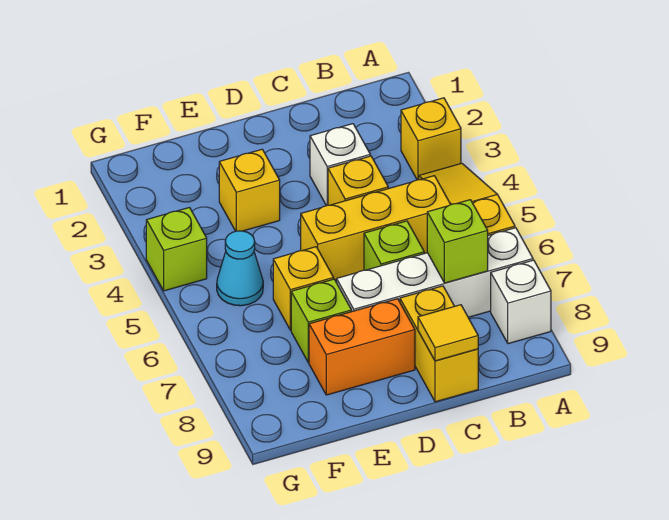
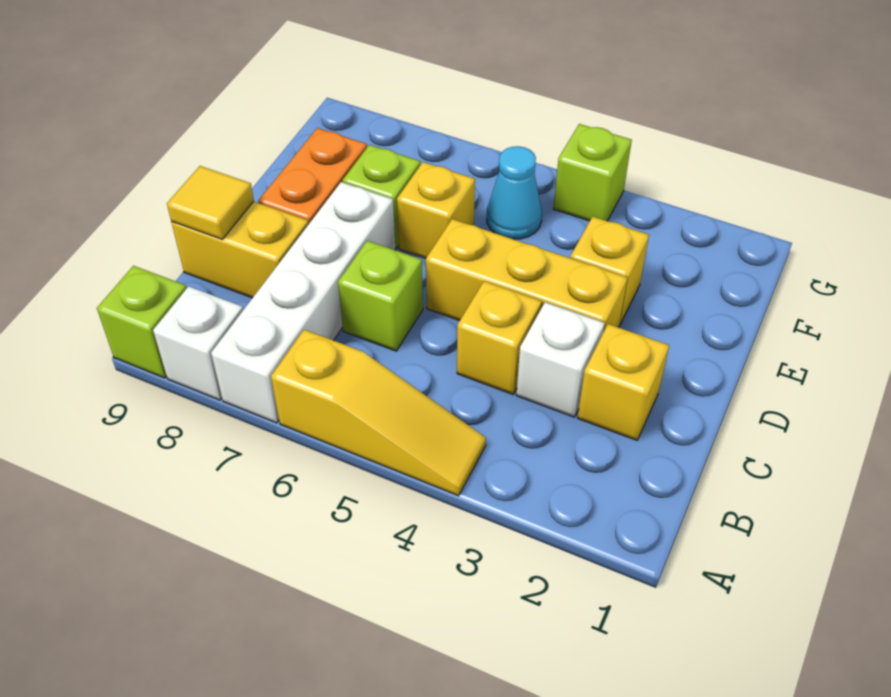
yellow brick A3 level 1 -> yellow brick C2 level 1
yellow brick B5:D5 level 1 -> yellow brick D3:D5 level 1
lime brick B7 level 2 -> lime brick A9 level 1

